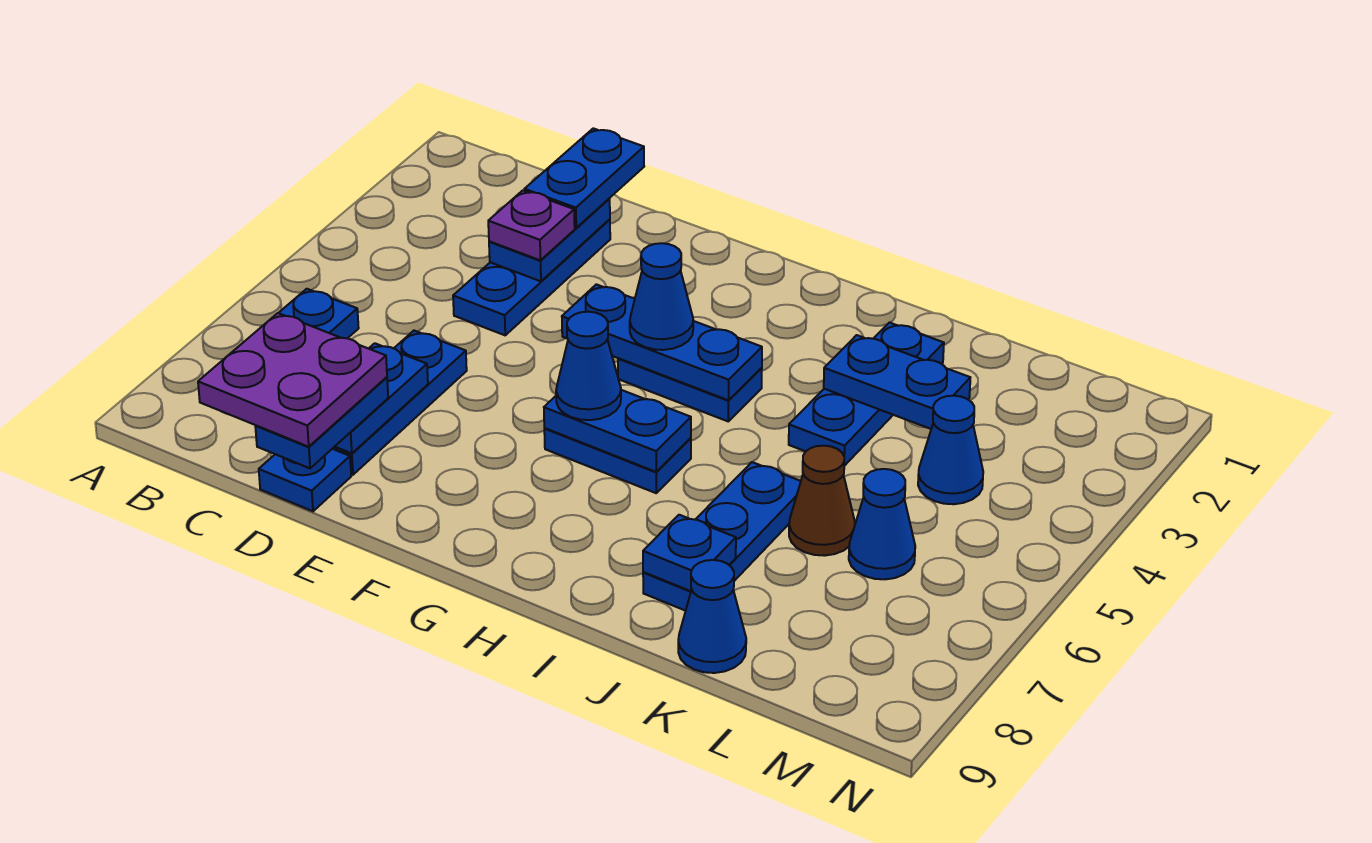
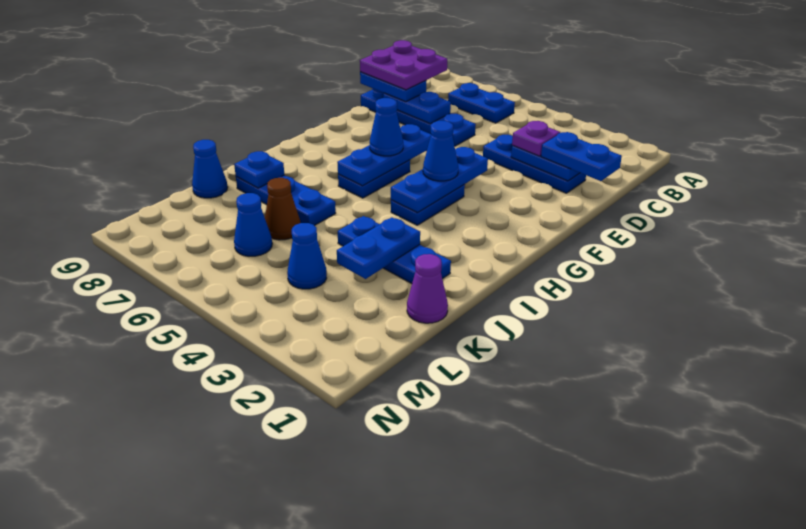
blue plate G6:H6 level 2 -> blue plate F6:H6 level 2
none -> purple cone K1 level 1

